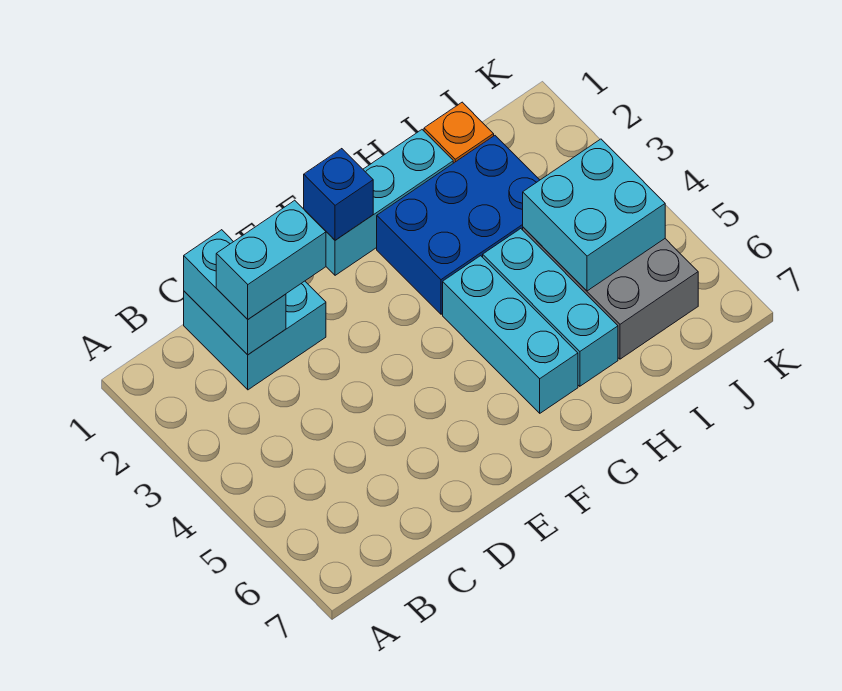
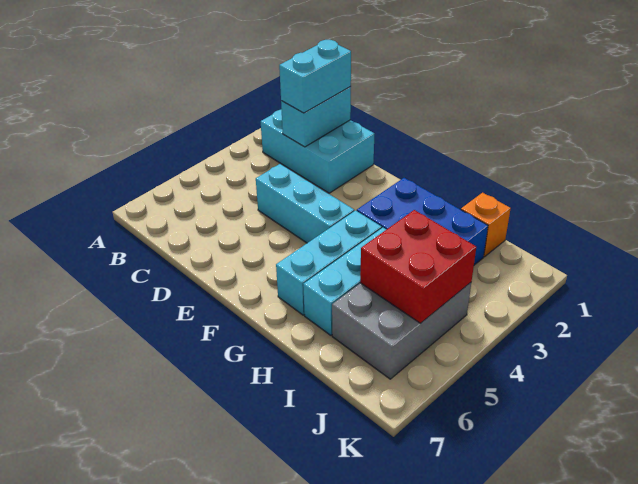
cyan brick C1:D2 level 1 -> cyan brick B1:D2 level 1
cyan brick C2:D2 level 3 -> cyan brick C1:C2 level 3
cyan brick F1:H1 level 1 -> cyan brick D4:F4 level 1
blue brick F1 level 2 -> none
cyan brick I4:J5 level 2 -> red brick I4:J5 level 2

